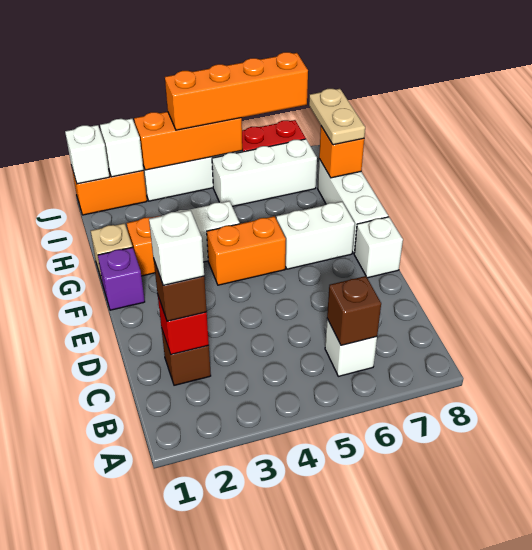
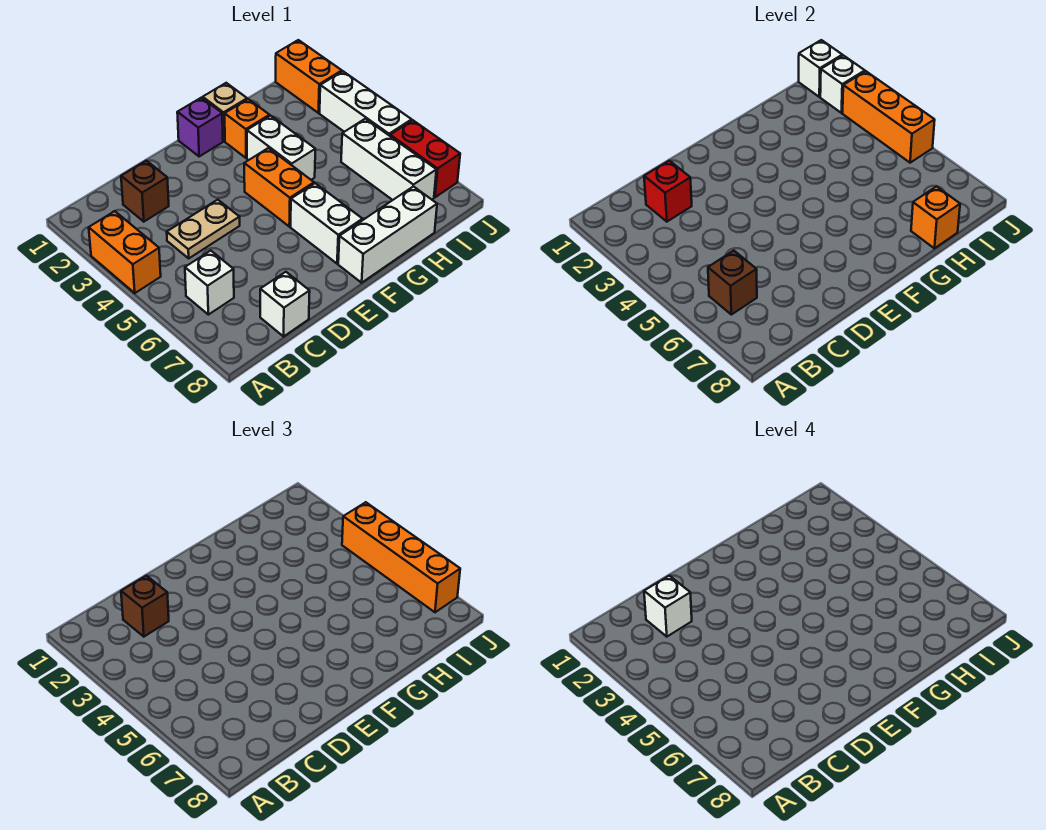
none -> orange brick A3:A4 level 1
white brick E8 level 1 -> white brick C8 level 1
tan plate H8:I8 level 3 -> tan plate C4:D4 level 1

